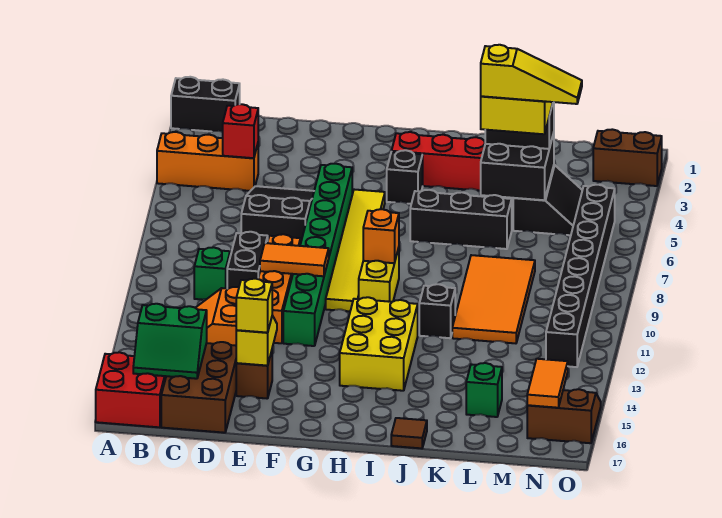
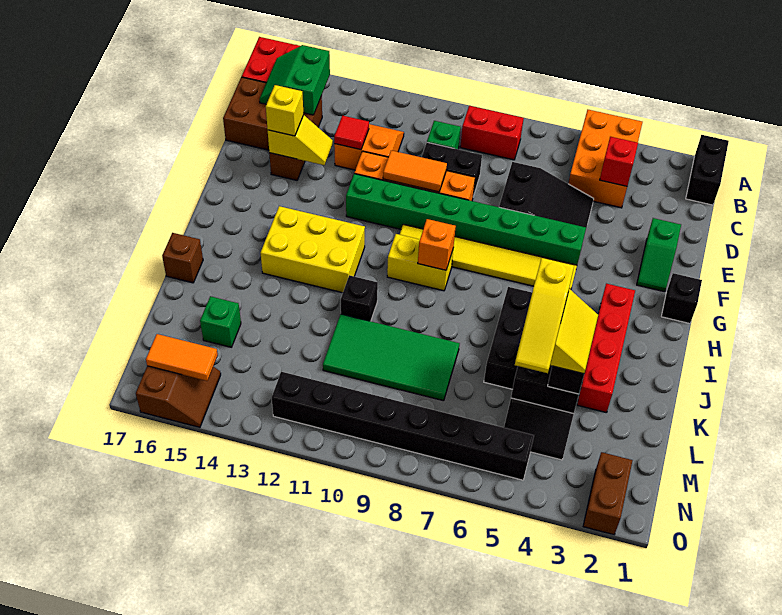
orange brick A4:C4 level 1 -> orange brick A4:C5 level 1
none -> red brick B8:B9 level 1
none -> red tile D13 level 2
none -> green slope E2:F2 level 1 top E
orange tile E10:F10 level 2 -> orange tile E10:E11 level 2
black brick H4 level 1 -> black brick G1 level 1
brown tile J17 level 1 -> brown brick J17 level 1
orange tile K8:L11 level 1 -> green tile K8:L11 level 1

